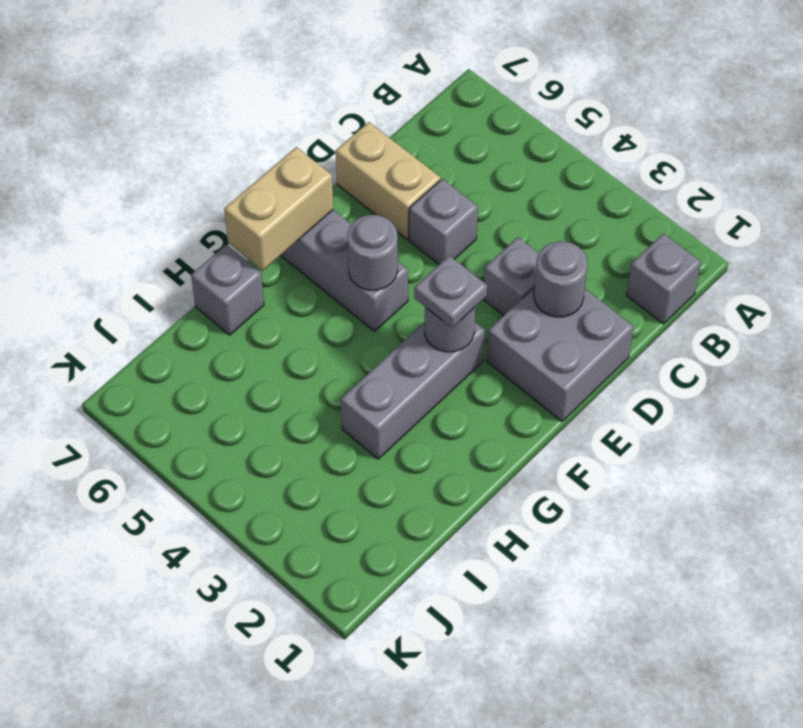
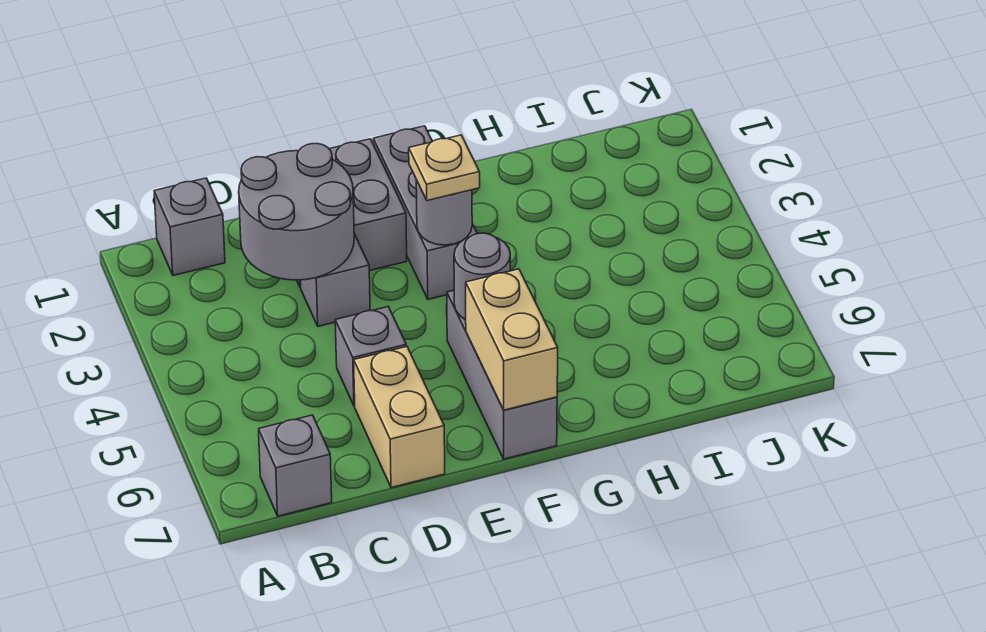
grey round brick D2 level 2 -> grey round brick C2:D3 level 2
grey brick F3:H3 level 1 -> grey brick F1:F3 level 1
grey plate F3 level 3 -> tan plate F3 level 3
tan brick F7:G7 level 2 -> tan brick F6:F7 level 2
grey brick H7 level 1 -> grey brick B7 level 1

